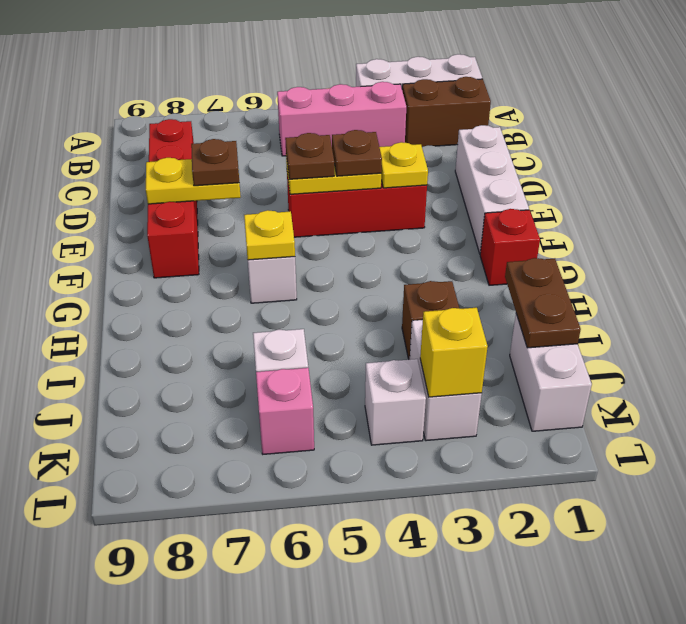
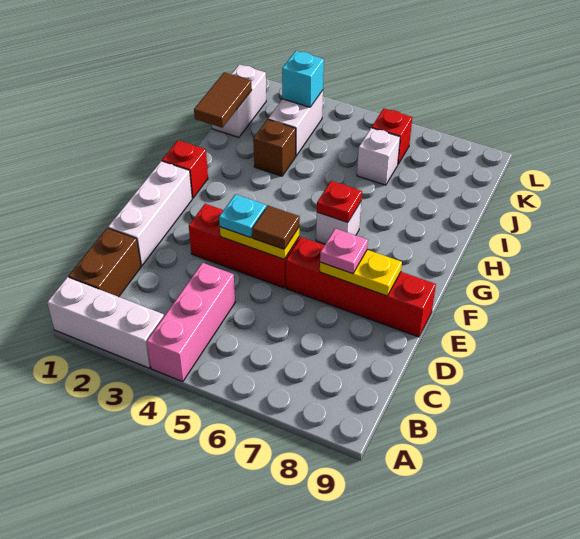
brown brick B1:B2 level 1 -> brown brick B1:C1 level 1
pink brick B3:B5 level 1 -> pink brick A4:C4 level 1
red brick C8:F8 level 1 -> red brick E6:E9 level 1
yellow plate E3 level 2 -> none
brown plate E4 level 3 -> cyan plate E4 level 3
brown plate E5 level 3 -> brown tile E5 level 3
brown plate E7 level 3 -> pink plate E7 level 3
yellow plate G6 level 2 -> red plate G6 level 2
brown plate I1:J1 level 2 -> brown tile I1:J1 level 2
yellow brick K3 level 2 -> cyan brick K3 level 2
white brick K4 level 1 -> none
pink brick K6 level 1 -> red brick K6 level 1

